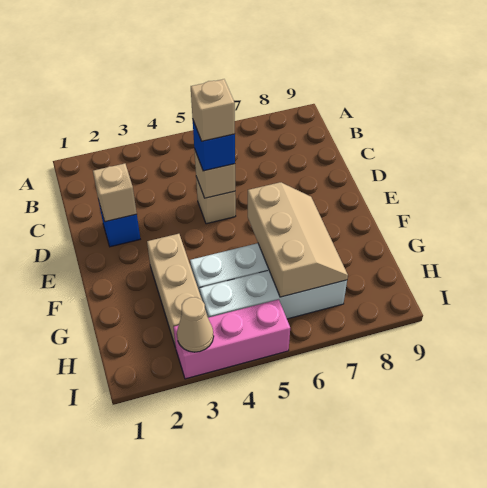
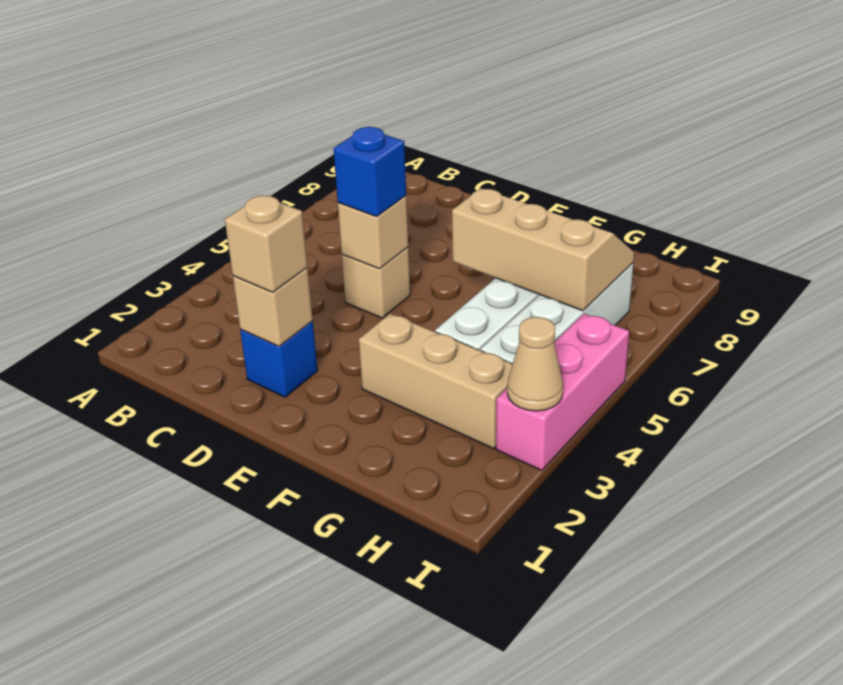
tan brick D5 level 4 -> tan brick D2 level 3

